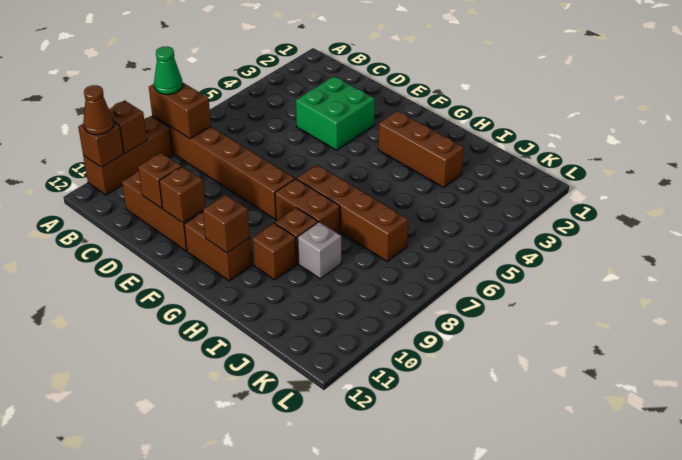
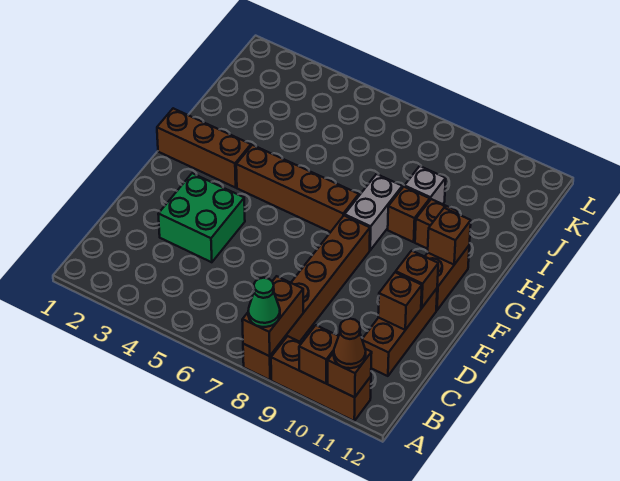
brown brick G3:I3 level 1 -> brown brick G1:G3 level 1
brown brick G7:J7 level 1 -> brown brick G4:G7 level 1
brown brick G8:H8 level 1 -> grey brick G8:H8 level 1

